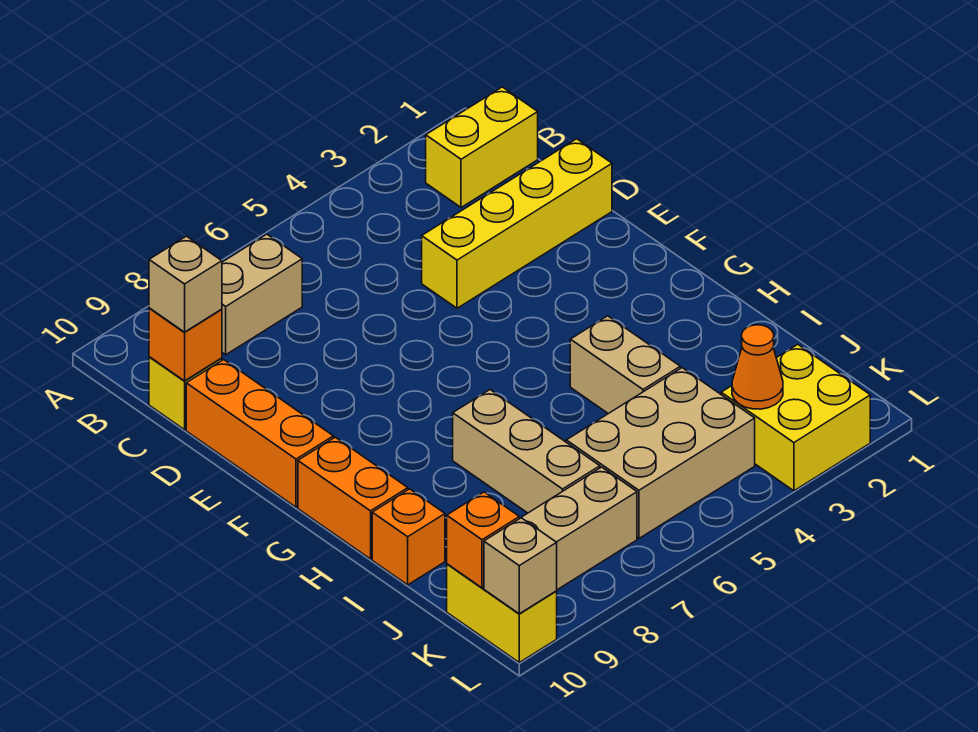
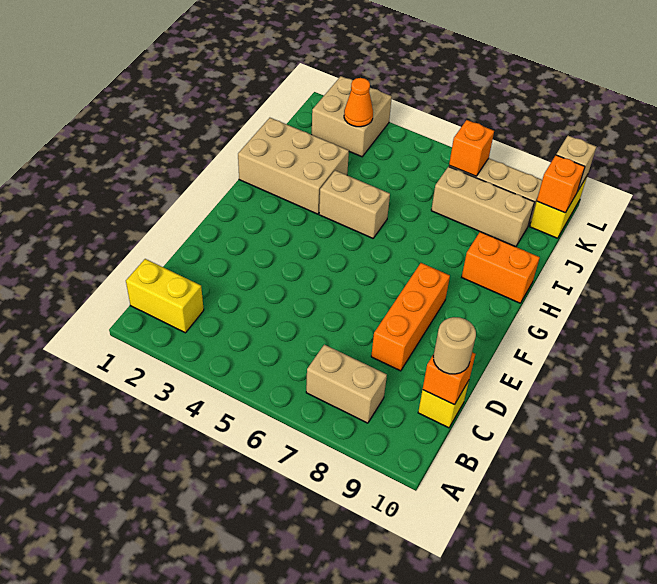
tan brick C10 level 3 -> tan round brick C10 level 3
yellow brick D1:D4 level 1 -> none
orange brick D10:F10 level 1 -> orange brick D8:F8 level 1
orange brick G10:H10 level 1 -> orange brick H9:H10 level 1
tan brick H4:I4 level 1 -> tan brick H4:H5 level 1
tan brick H7:J7 level 1 -> tan brick J7:J9 level 1
orange brick I10 level 1 -> orange brick K7 level 2
tan brick J4:K6 level 1 -> tan brick H1:I3 level 1
yellow brick K2:L3 level 1 -> tan brick K2:L3 level 1

